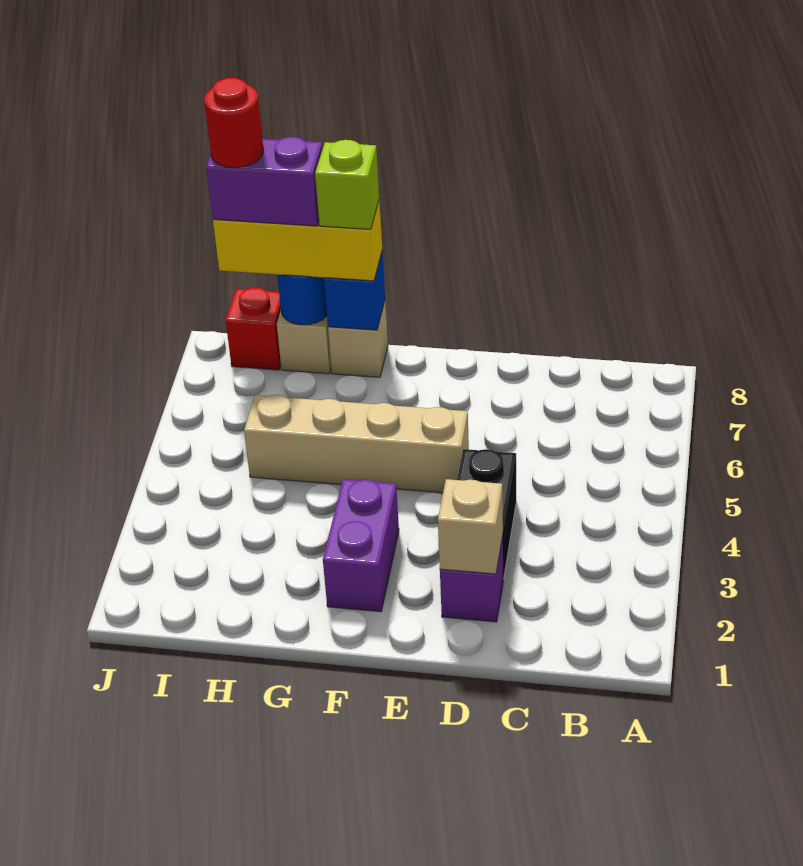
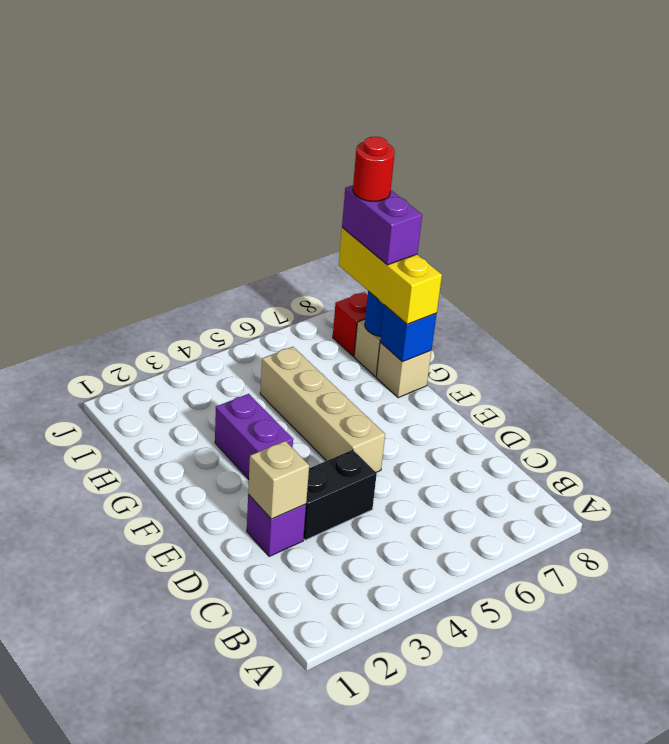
purple brick F2:F3 level 1 -> purple brick F3:G3 level 1
lime brick G8 level 4 -> none

